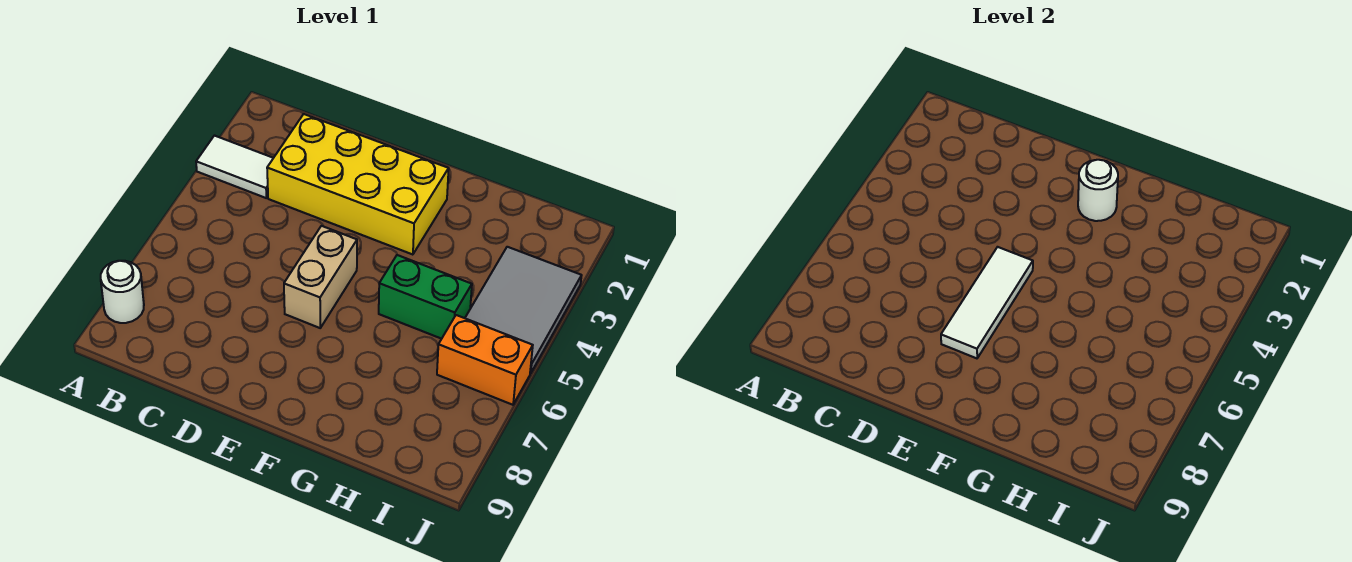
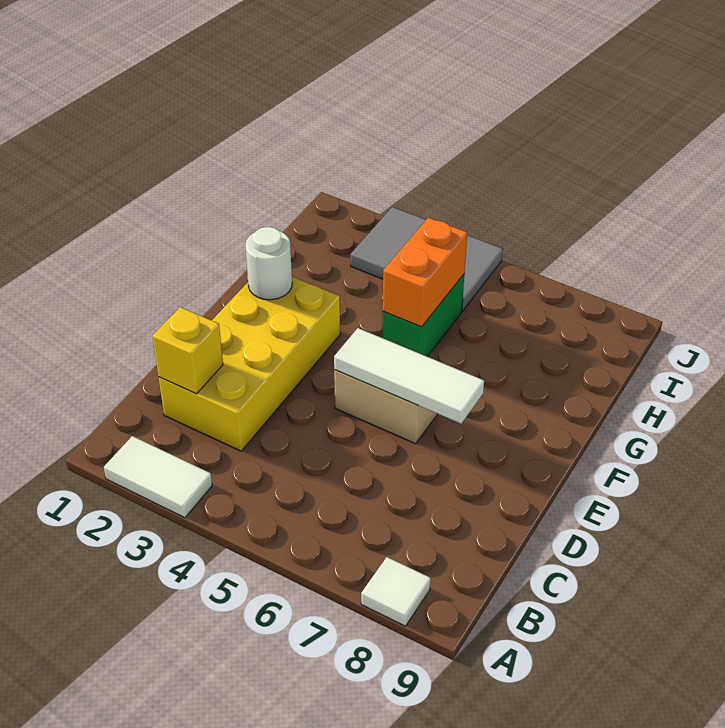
white tile A3:B3 level 1 -> white tile A2:A3 level 1
white round brick A8 level 1 -> white tile A8 level 1
none -> yellow brick C2 level 2
orange brick I6:J6 level 1 -> orange brick G5:H5 level 2

